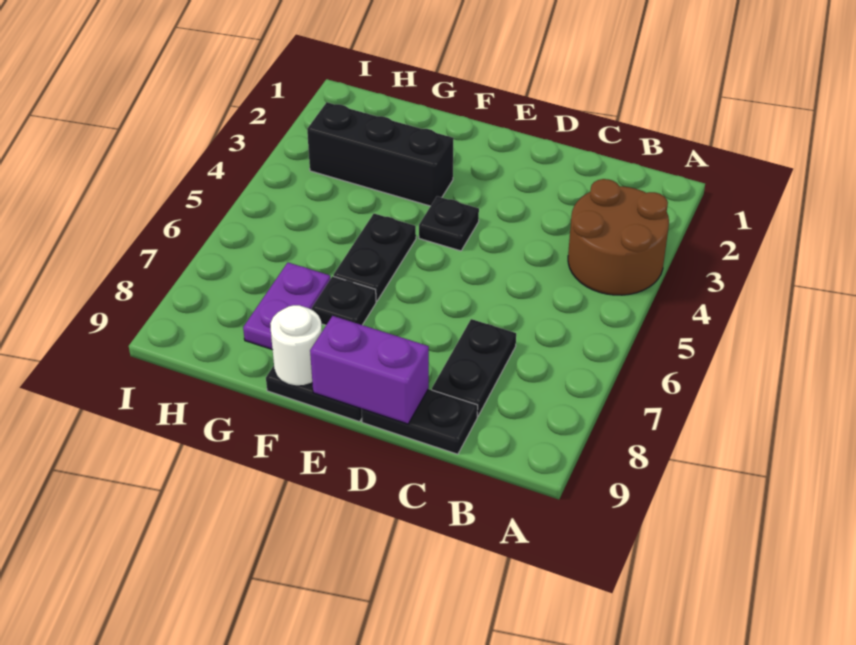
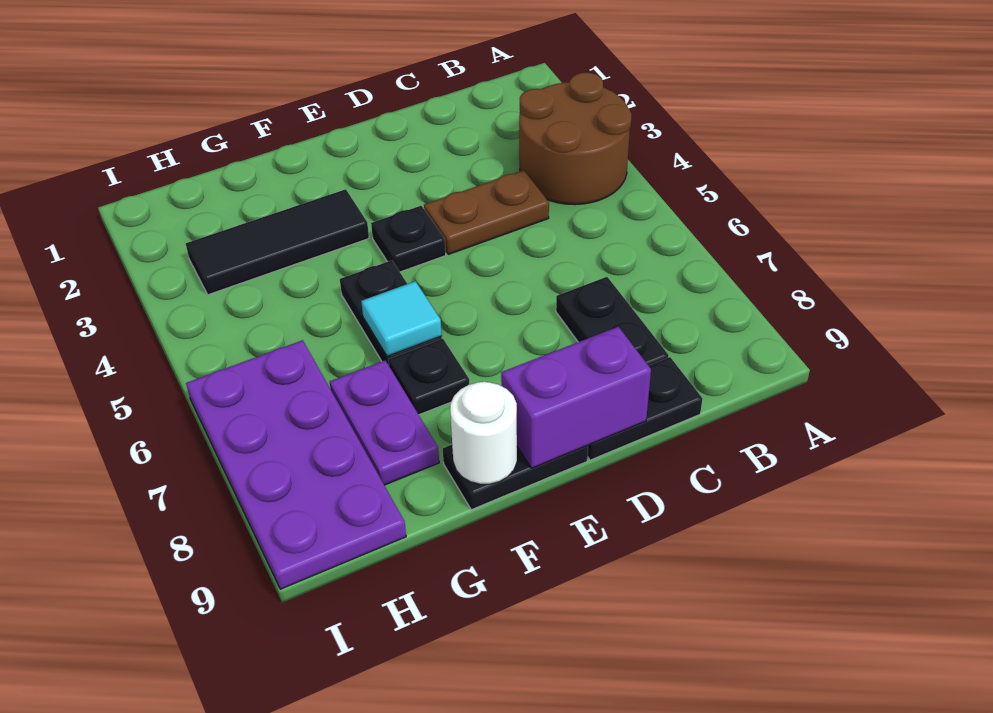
none -> brown plate C4:D4 level 1
black brick F3:H3 level 1 -> black tile F3:H3 level 1
none -> cyan tile F6 level 2
none -> purple plate H6:I9 level 1

